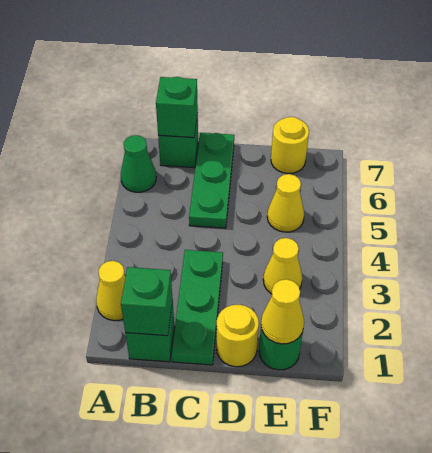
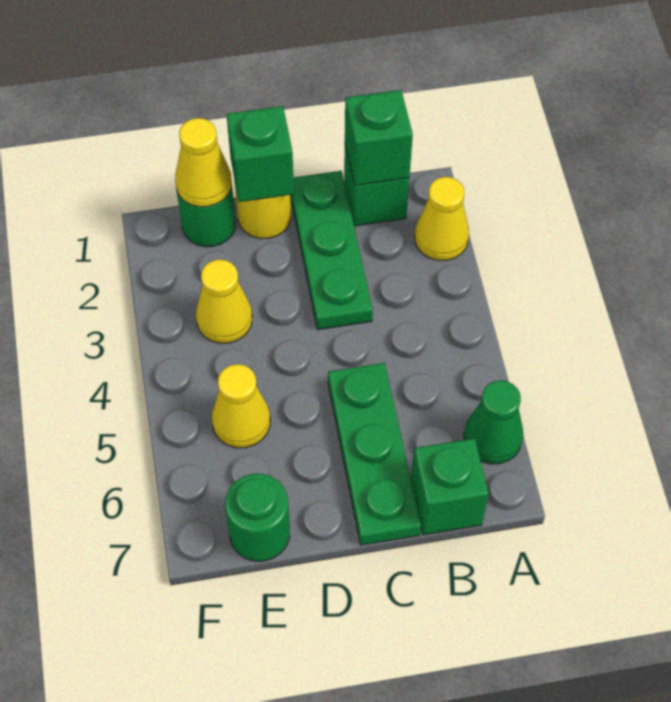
green brick B7 level 2 -> green brick D1 level 2
yellow round brick E7 level 1 -> green round brick E7 level 1

